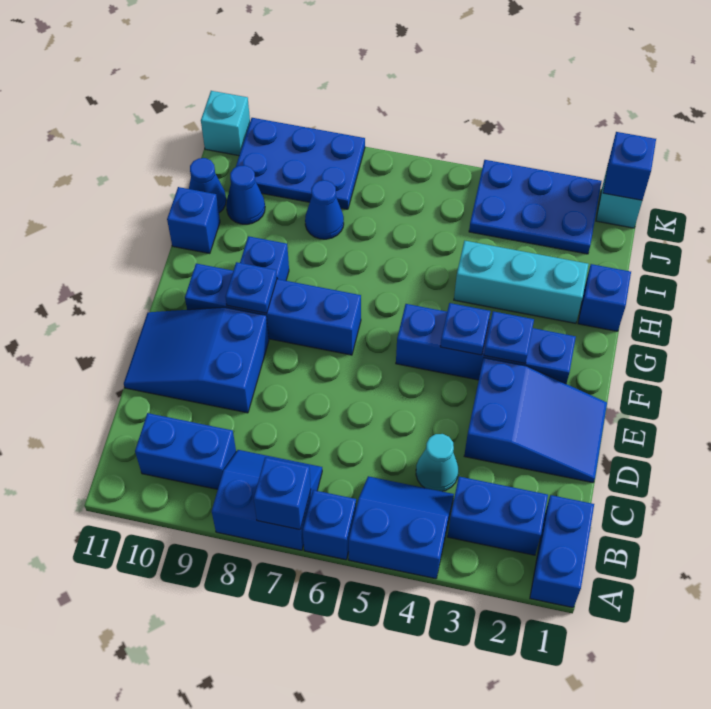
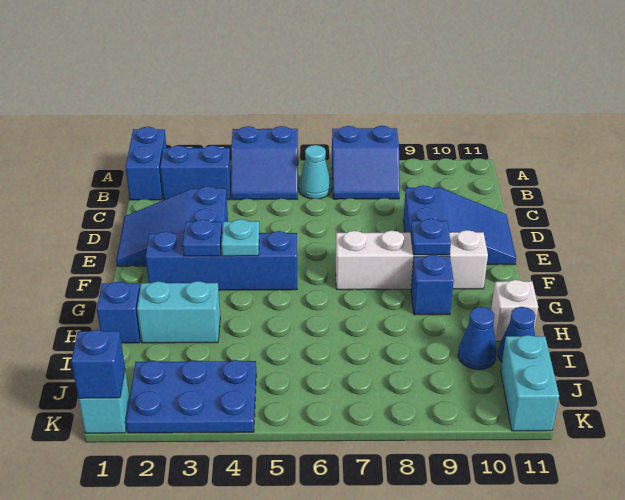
blue brick A6 level 1 -> none
blue brick A7 level 2 -> none
blue brick B9:B10 level 1 -> none
cyan cone C4 level 1 -> cyan cone B6 level 1
blue plate F4 level 2 -> cyan plate F4 level 2
blue brick F7:F10 level 1 -> white brick F7:F10 level 1
cyan brick H2:H4 level 1 -> cyan brick H2:H3 level 1
blue brick H11 level 1 -> white brick H11 level 1
blue cone I8 level 1 -> none
blue plate J8:K10 level 1 -> none
cyan brick K11 level 1 -> cyan brick J11:K11 level 1

